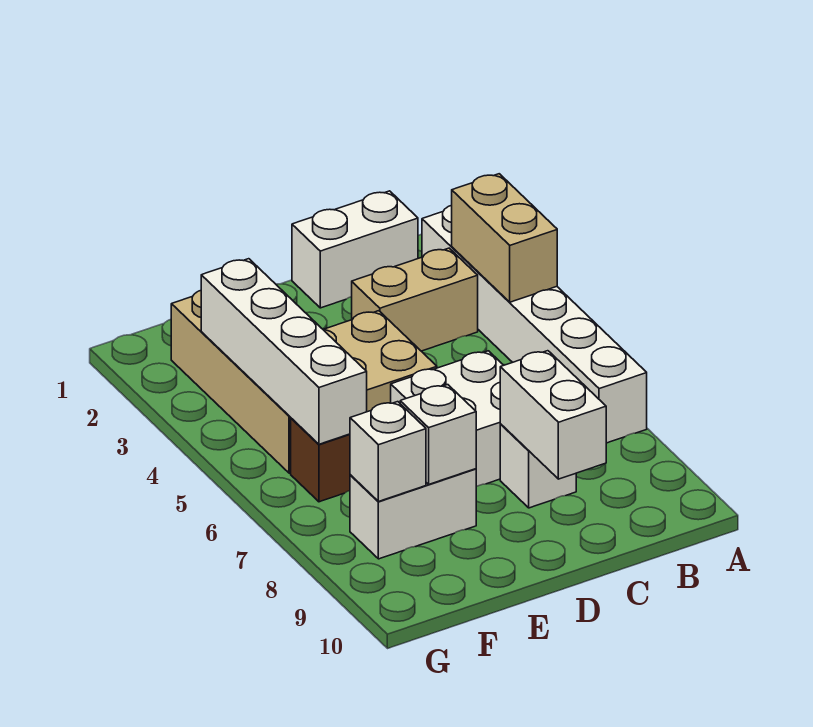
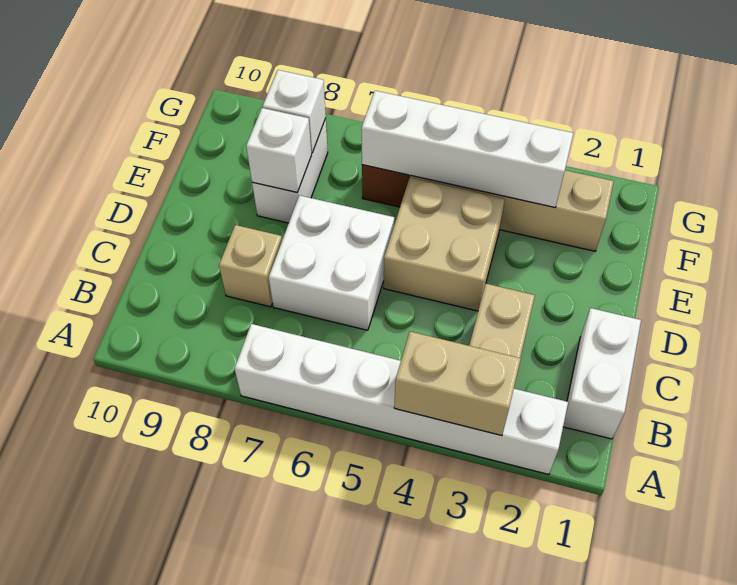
white brick C8 level 1 -> tan brick C8 level 1
white brick C8:C9 level 2 -> none

